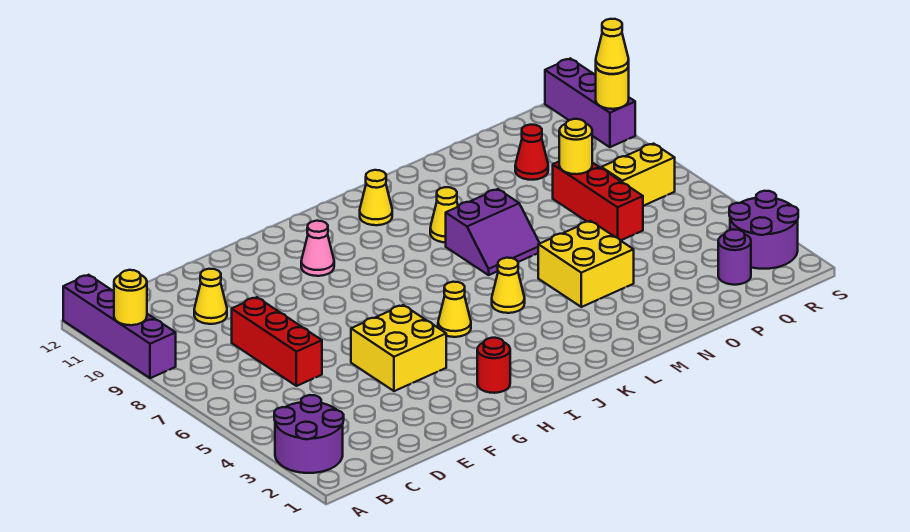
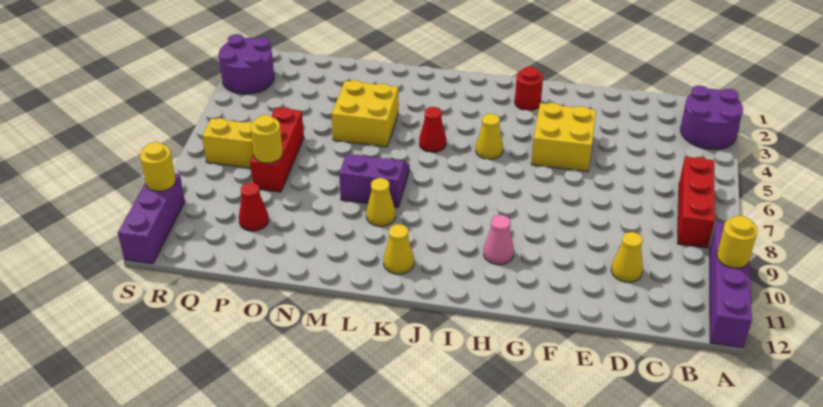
red brick D6:D8 level 1 -> red brick B6:B8 level 1
yellow cone K5 level 1 -> red cone K5 level 1
purple round brick Q2 level 1 -> none
yellow cone S10 level 3 -> none

